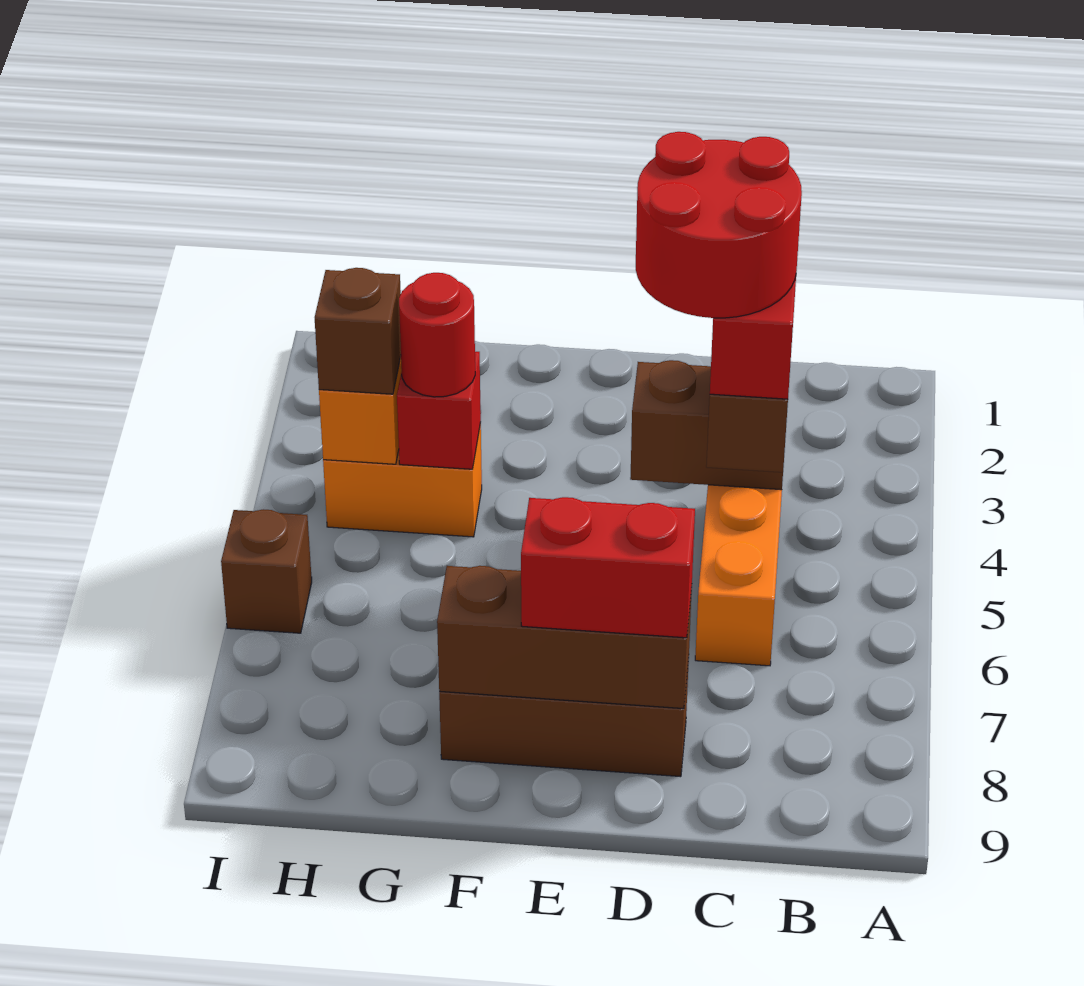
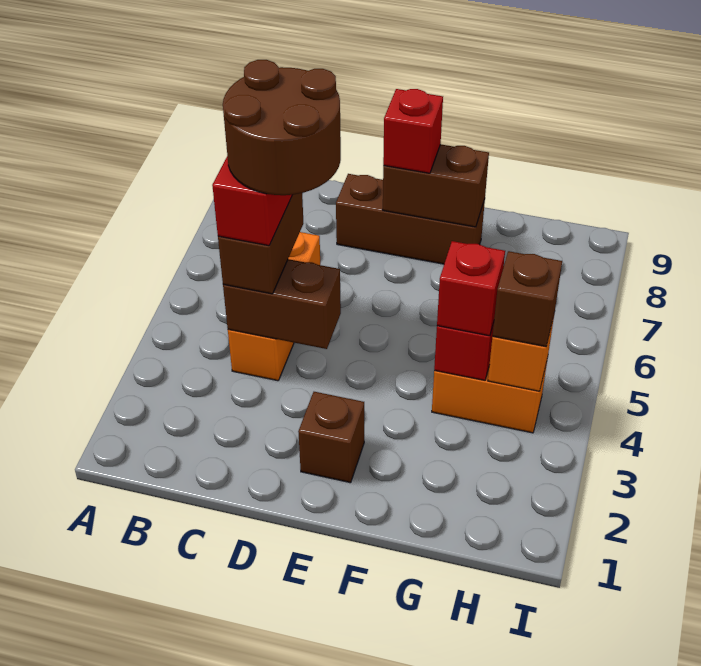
red round brick C4:D5 level 5 -> brown round brick C4:D5 level 5
brown brick D8:F8 level 2 -> brown brick E8:F8 level 2
red brick D8:E8 level 3 -> red brick E8 level 3
red round brick G4 level 3 -> red brick G4 level 3
brown brick I6 level 1 -> brown brick E2 level 1

